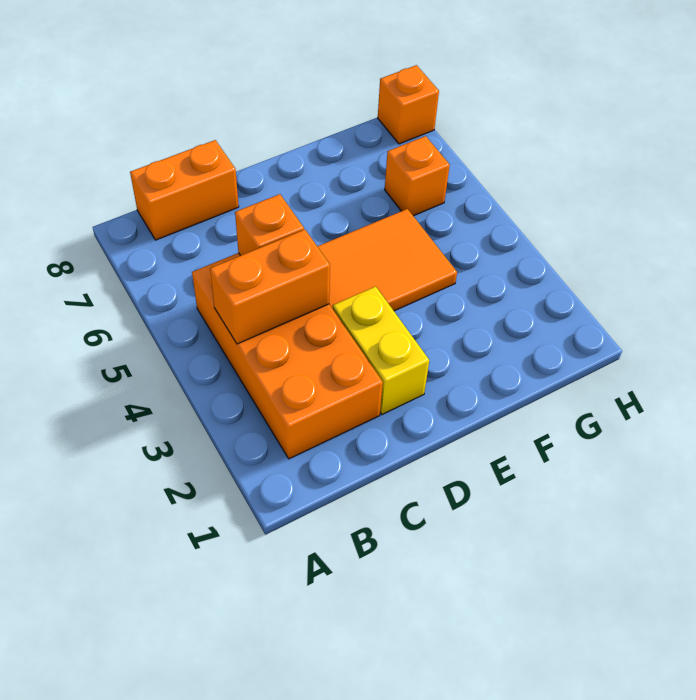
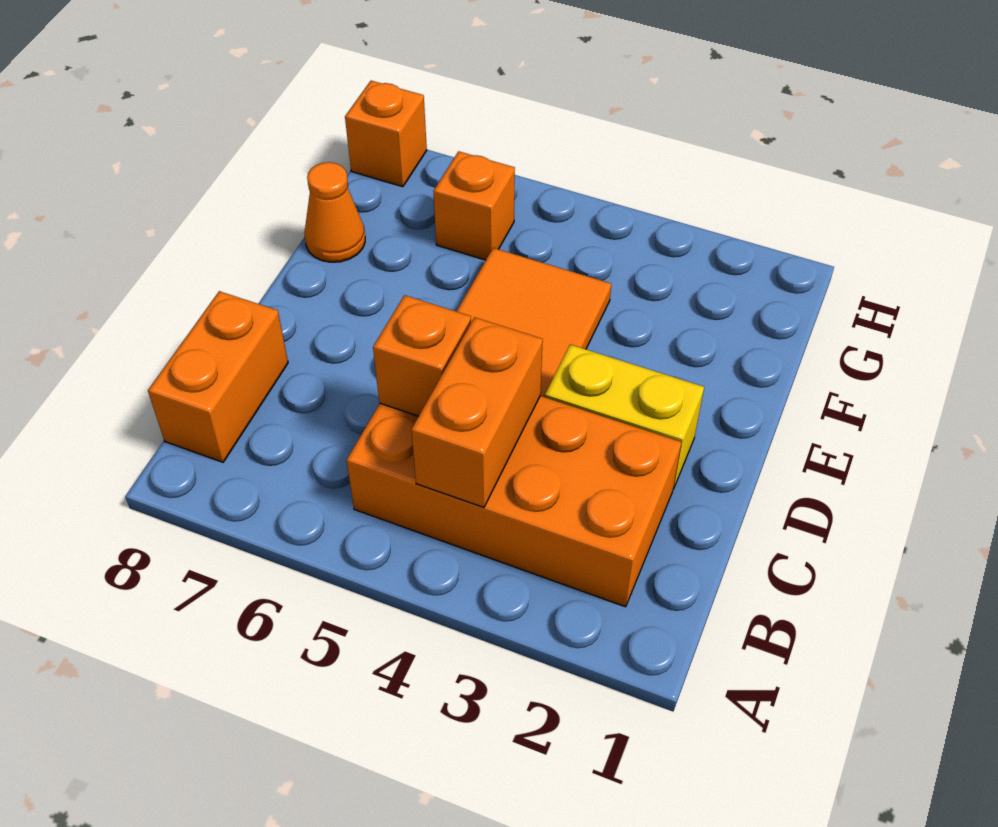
none -> orange cone F8 level 1

